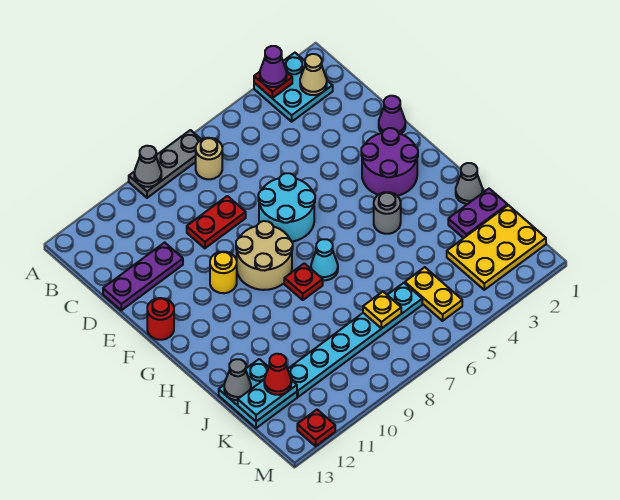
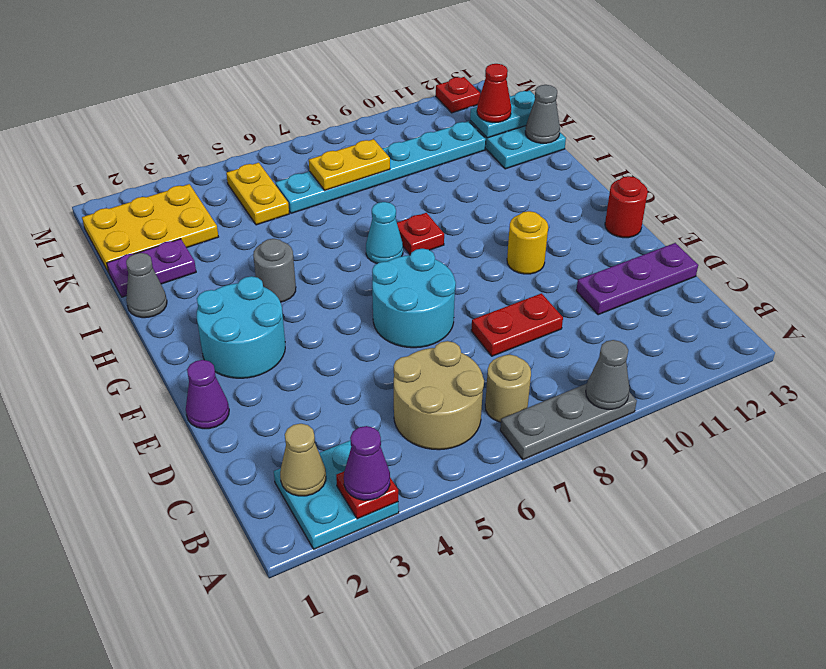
purple round brick F2:G3 level 1 -> cyan round brick F2:G3 level 1
tan round brick F8:G9 level 1 -> tan round brick B5:C6 level 1
yellow plate K7 level 2 -> yellow plate K7:K8 level 2

